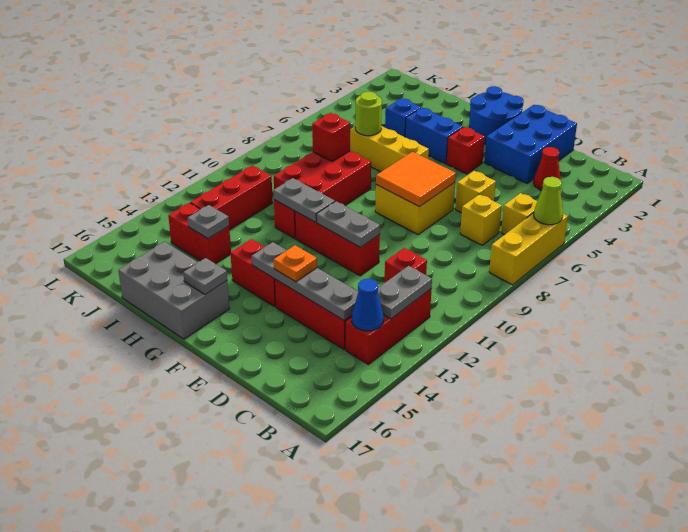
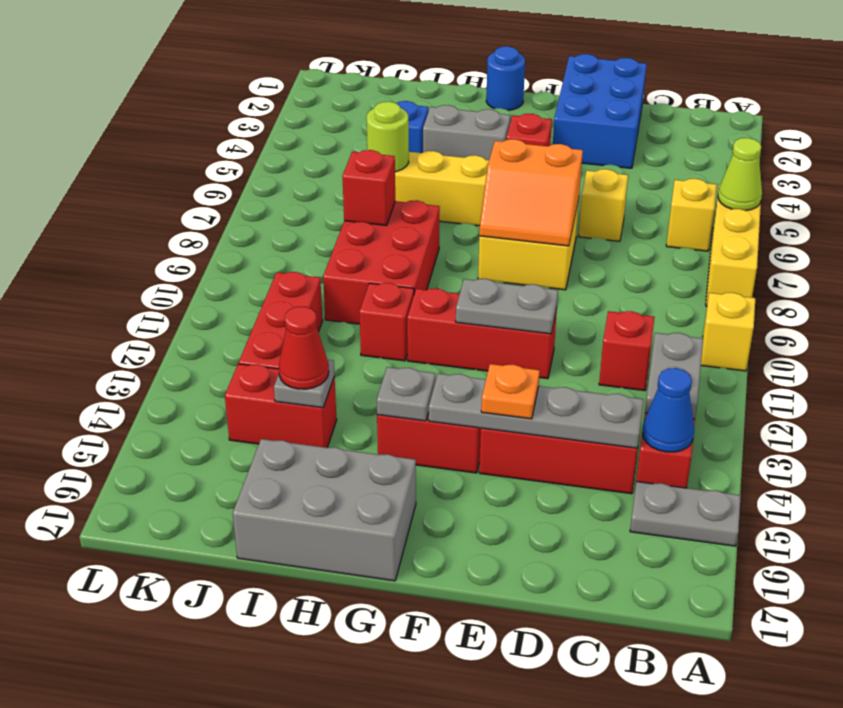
red cone C3 level 1 -> red cone I14 level 3
yellow brick C7 level 1 -> yellow brick A10 level 1
orange tile E7:F8 level 2 -> orange slope E7:F8 level 2 top 7
blue round brick F1:G2 level 1 -> blue round brick G1 level 1
blue brick G4:H4 level 1 -> grey brick G4:H4 level 1
grey plate G11:H11 level 2 -> grey plate A15:B15 level 1
grey plate G16 level 2 -> grey plate G14 level 2

